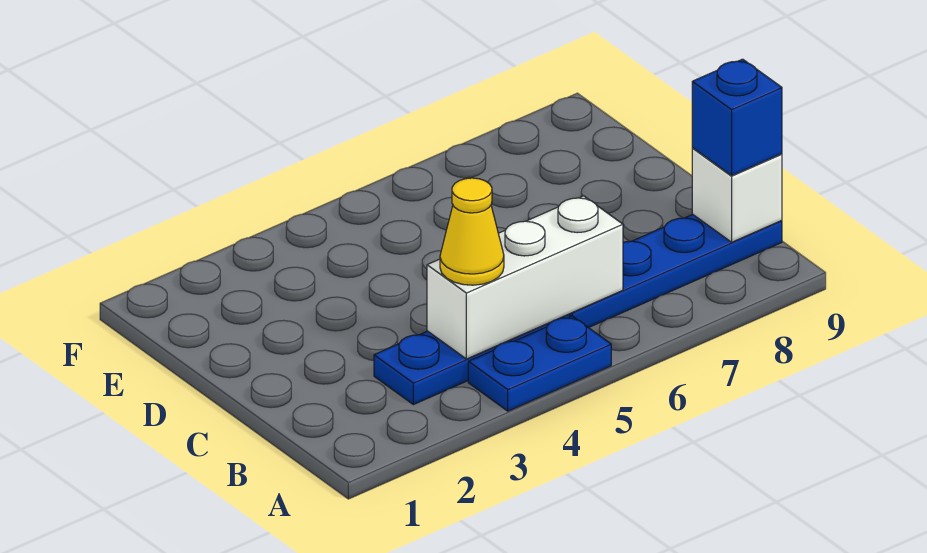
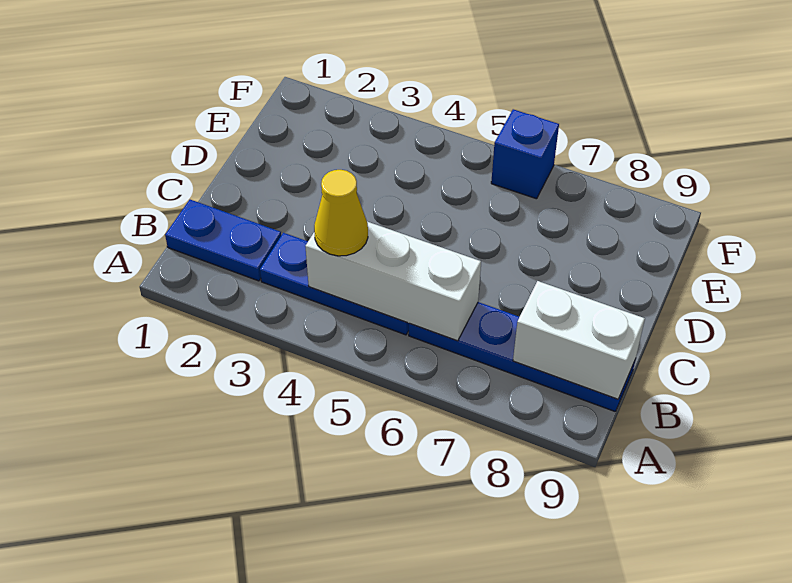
blue plate A4:A5 level 1 -> blue plate B1:B2 level 1
white brick B9 level 2 -> white brick B8:B9 level 2
blue brick B9 level 3 -> blue brick F6 level 1

